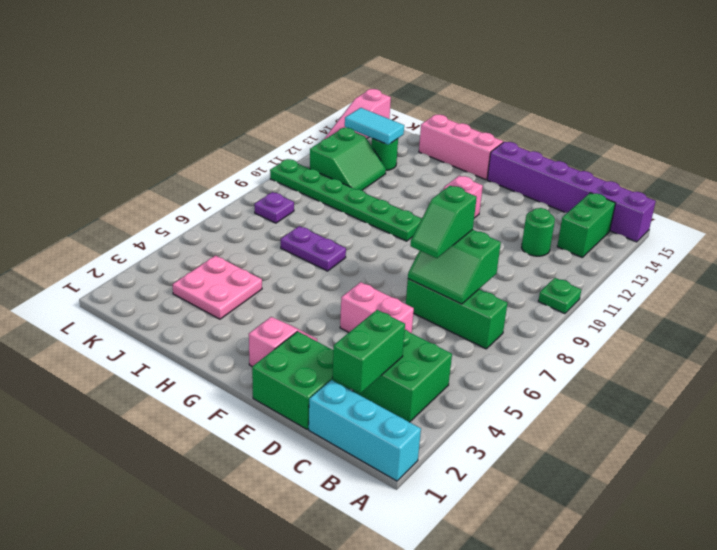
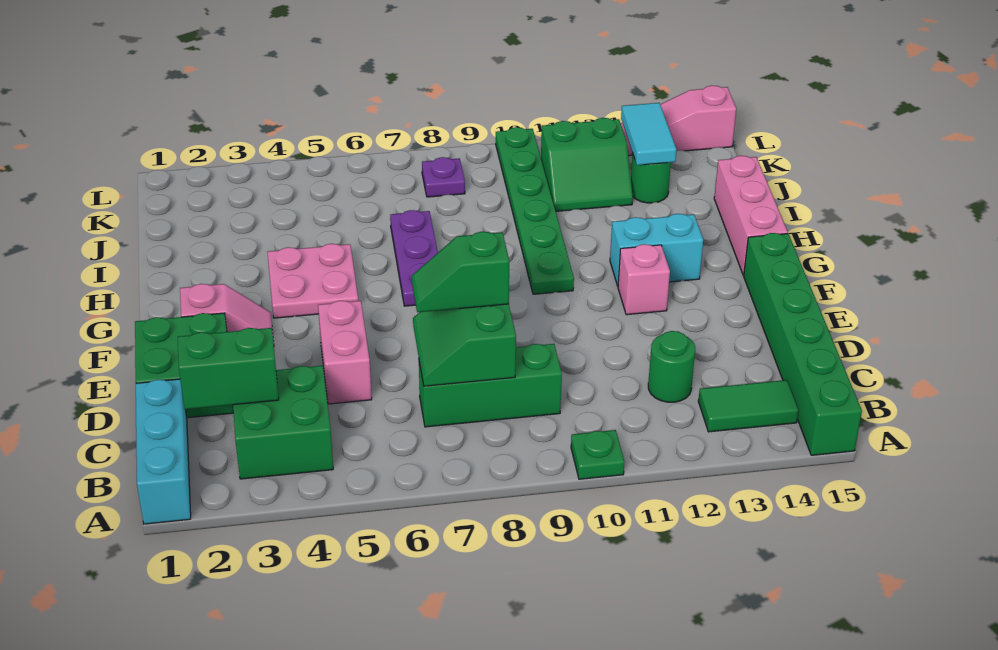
purple brick A15:F15 level 1 -> green brick A15:F15 level 1
green brick B7:D7 level 1 -> green brick C7:C9 level 1
green brick B13:B14 level 1 -> green tile B13:B14 level 1
none -> cyan brick G12:G13 level 1
purple plate H7:I7 level 1 -> purple plate G7:I7 level 1
pink plate I3:J4 level 1 -> pink plate G4:H5 level 1

